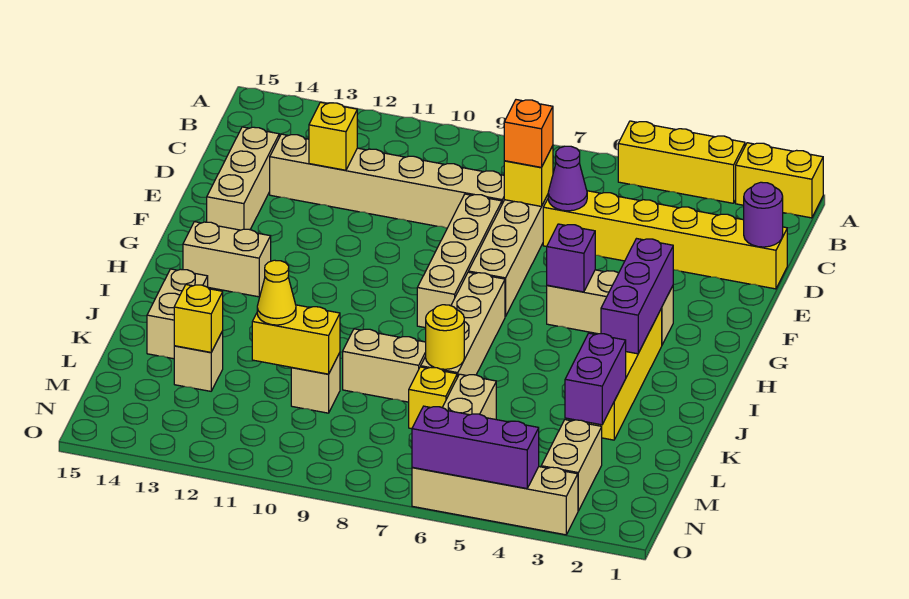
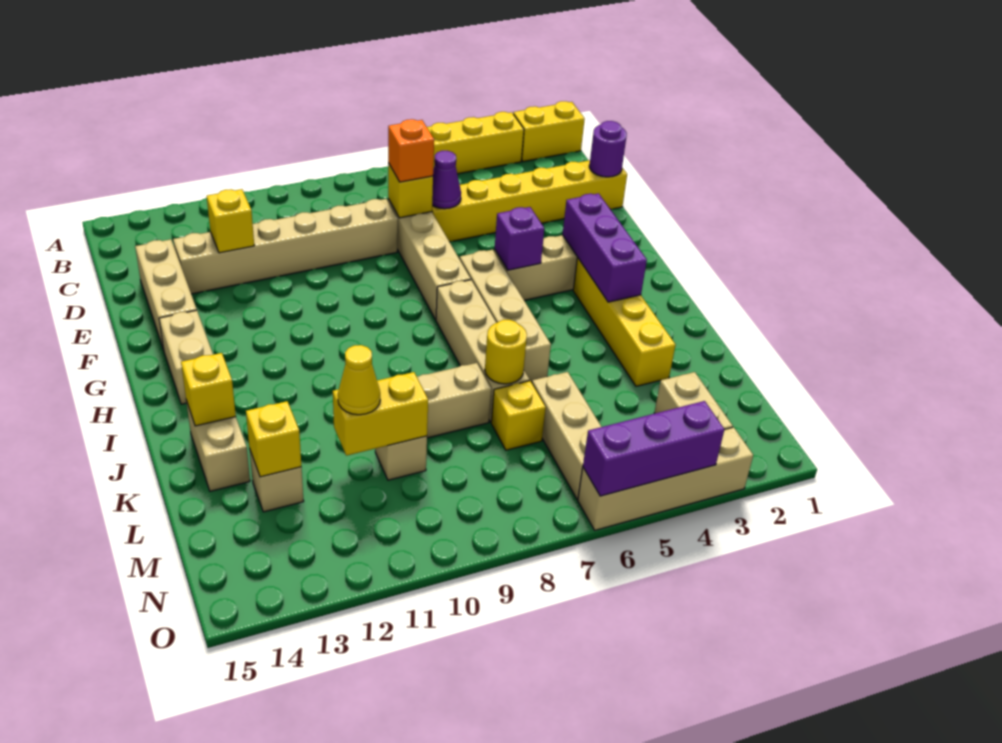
tan brick E8:H8 level 1 -> tan brick G6:J6 level 1
tan brick H13:H14 level 1 -> tan brick G14:H14 level 1
none -> yellow brick J14 level 2
purple brick K3:L3 level 2 -> none

